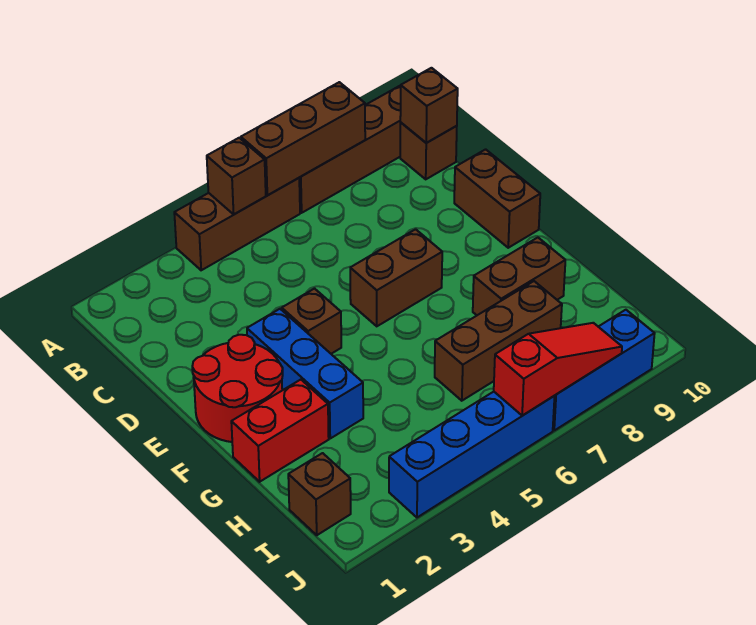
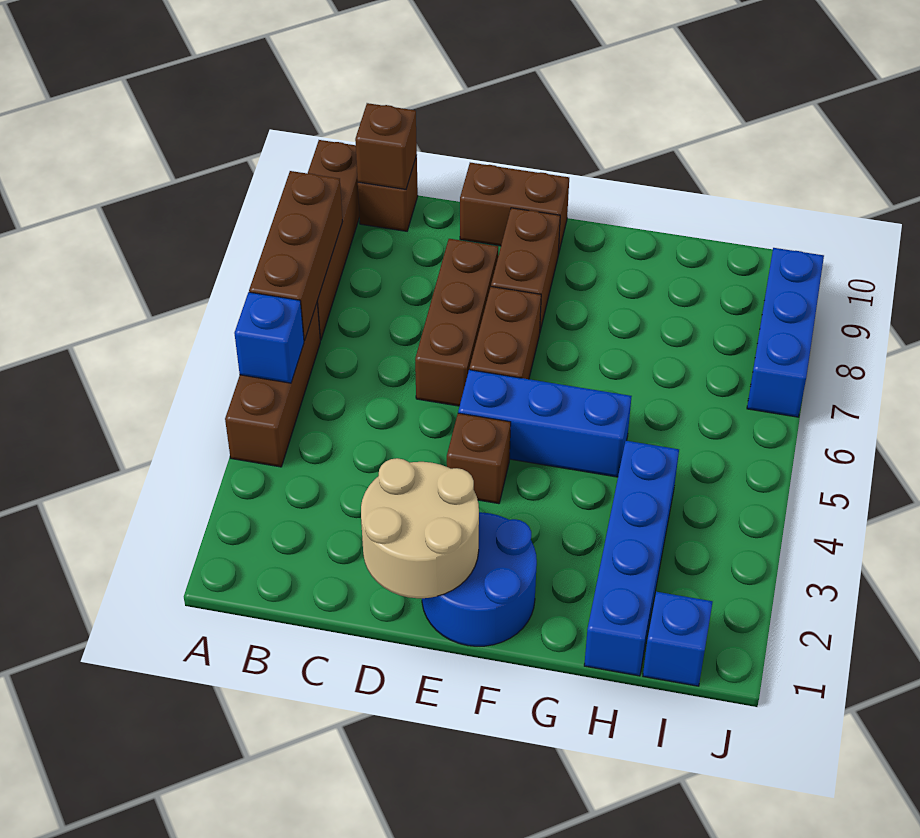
brown brick A5 level 2 -> blue brick A5 level 2
none -> tan round brick D1:E2 level 2
red round brick E1:F2 level 1 -> blue round brick E1:F2 level 1
blue brick E3:G3 level 1 -> blue brick E5:G5 level 1
red brick G1:G2 level 1 -> none
brown brick G8:G9 level 1 -> brown brick E8:E9 level 1
brown brick H6:H8 level 1 -> brown brick D6:D8 level 1
brown brick I1 level 1 -> blue brick I1 level 1
blue brick J3:J6 level 1 -> blue brick H1:H4 level 1
red slope J6:J8 level 2 top 6 -> none

